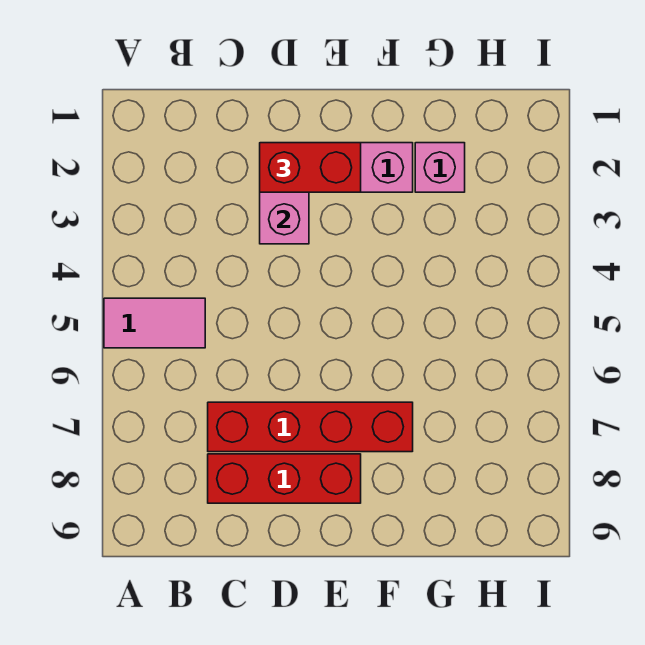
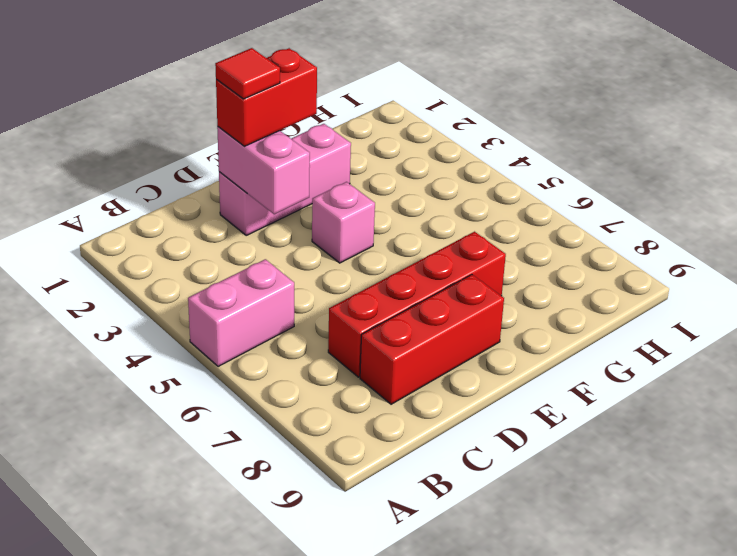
pink tile A5:B5 level 1 -> pink brick A5:B5 level 1
none -> red tile D2 level 4
pink brick G2 level 1 -> pink brick E4 level 1

